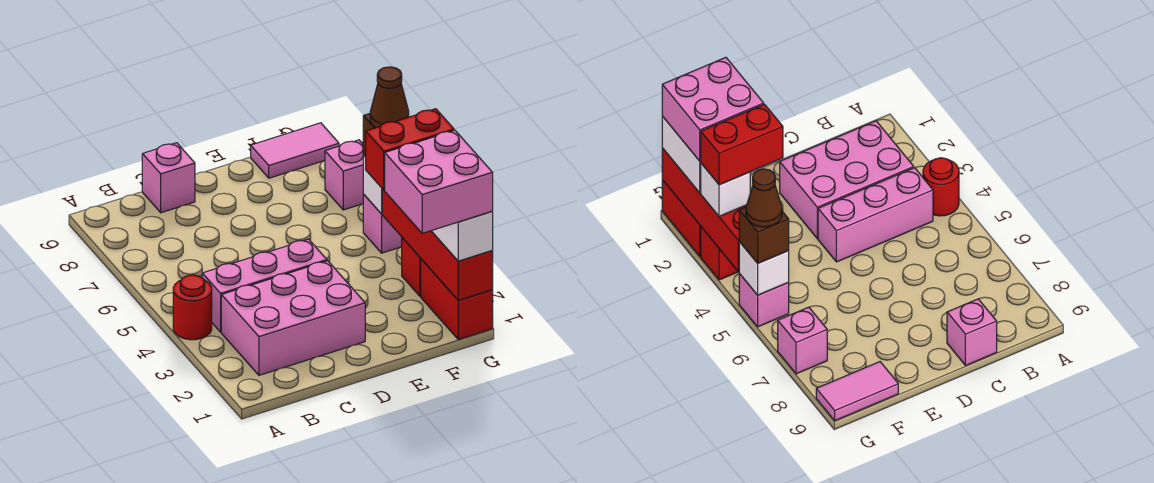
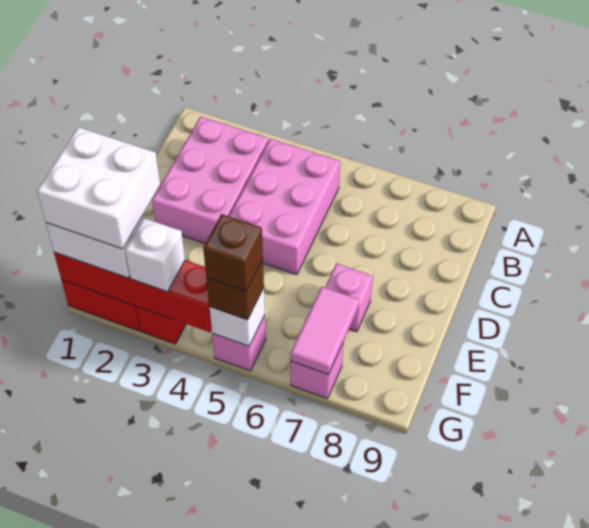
red round brick A4 level 1 -> none
pink brick B4:D4 level 1 -> pink brick B4:D5 level 1
pink brick C9 level 1 -> pink brick E7 level 1
pink brick F1:G2 level 4 -> white brick F1:G2 level 4
red brick F3:G3 level 4 -> none
pink tile F9:G9 level 1 -> pink tile F7:G7 level 2
brown cone G5 level 4 -> brown brick G5 level 4

